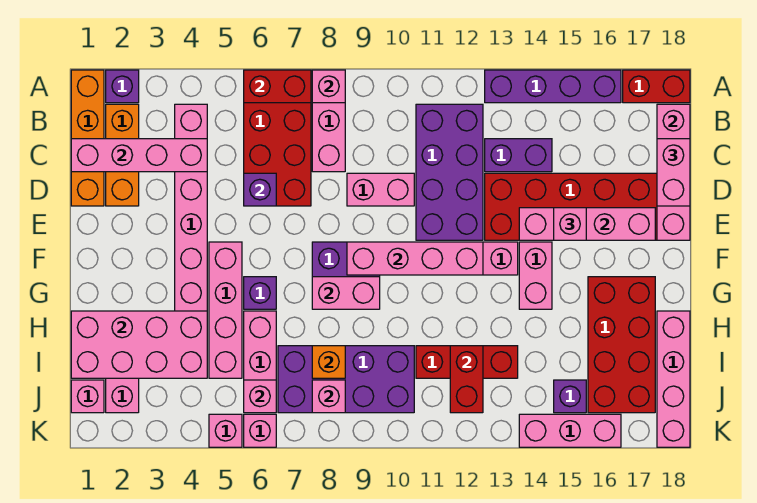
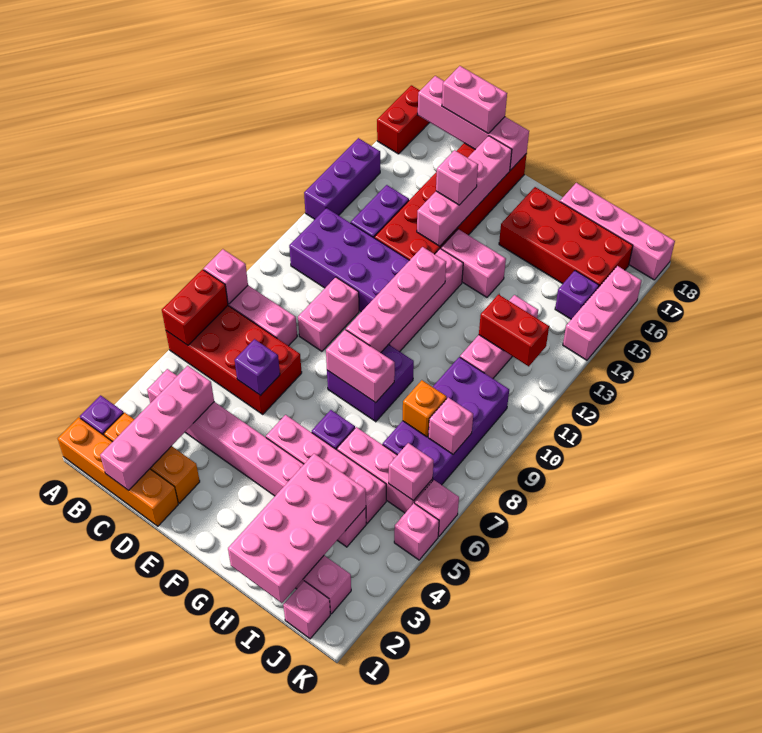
purple brick A13:A16 level 1 -> purple brick A13:A15 level 1
pink brick G8:G9 level 2 -> pink brick F8:G8 level 2
red brick I11:I13 level 1 -> pink brick I11:I13 level 1

